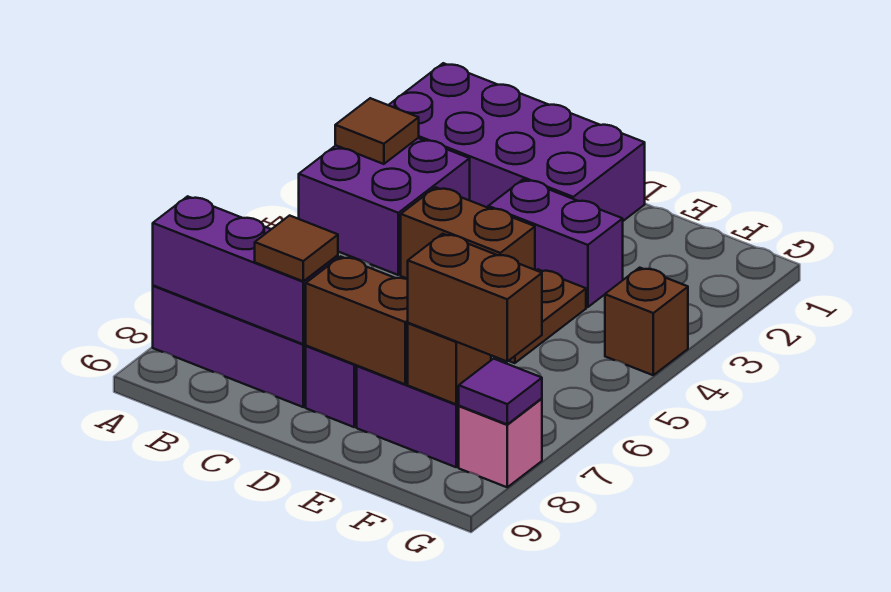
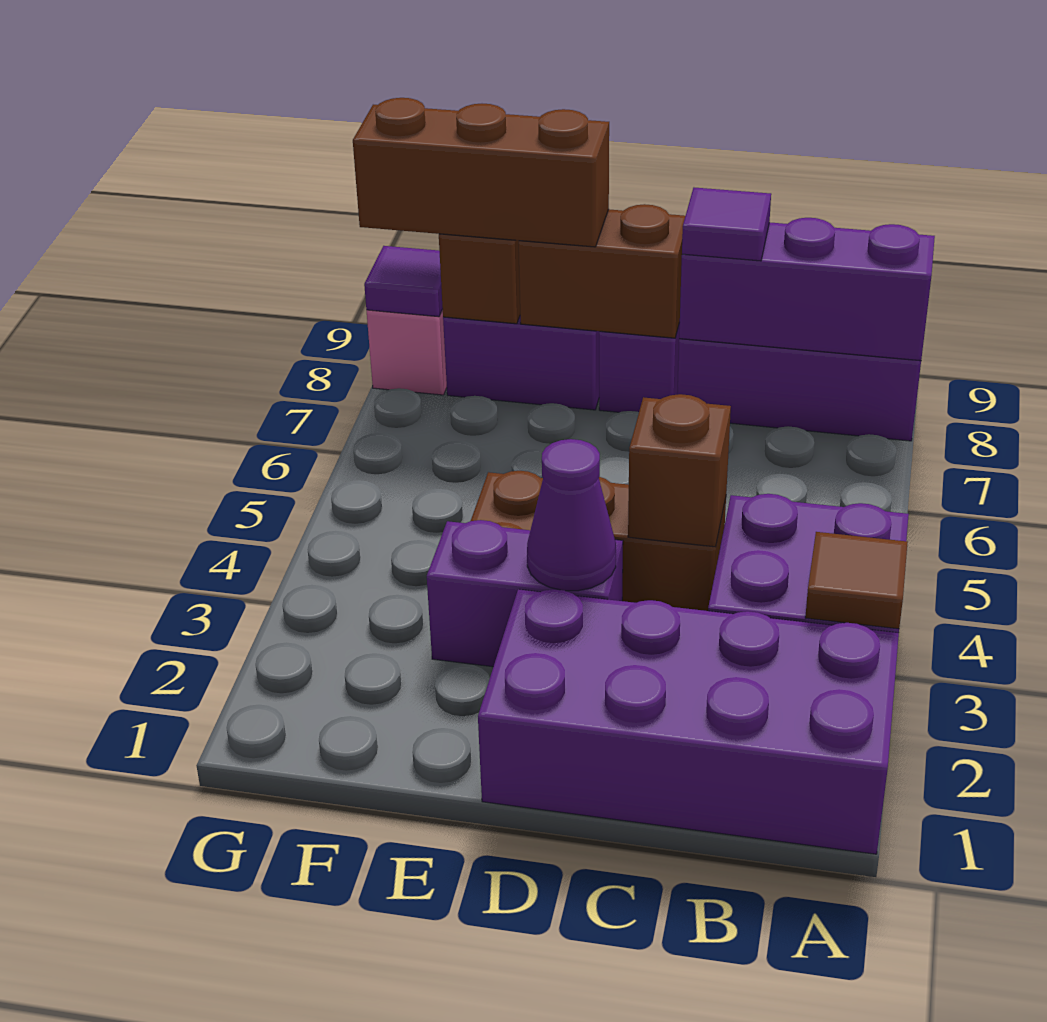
brown tile C8 level 3 -> purple tile C8 level 3
none -> purple cone D3 level 2
brown brick F8:G8 level 3 -> brown brick E8:G8 level 3
brown brick G4 level 1 -> brown brick C4 level 2

